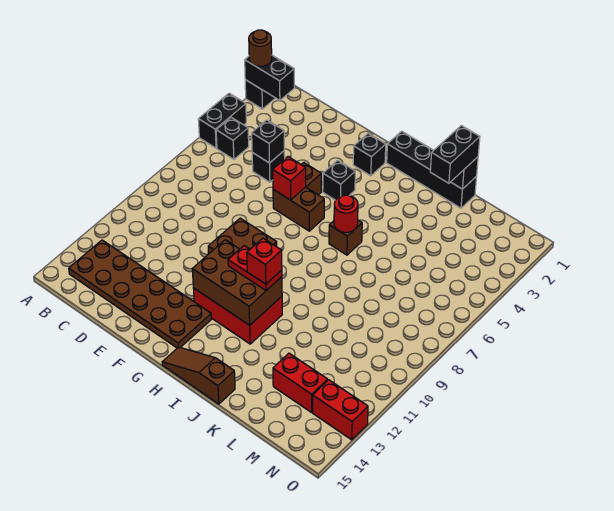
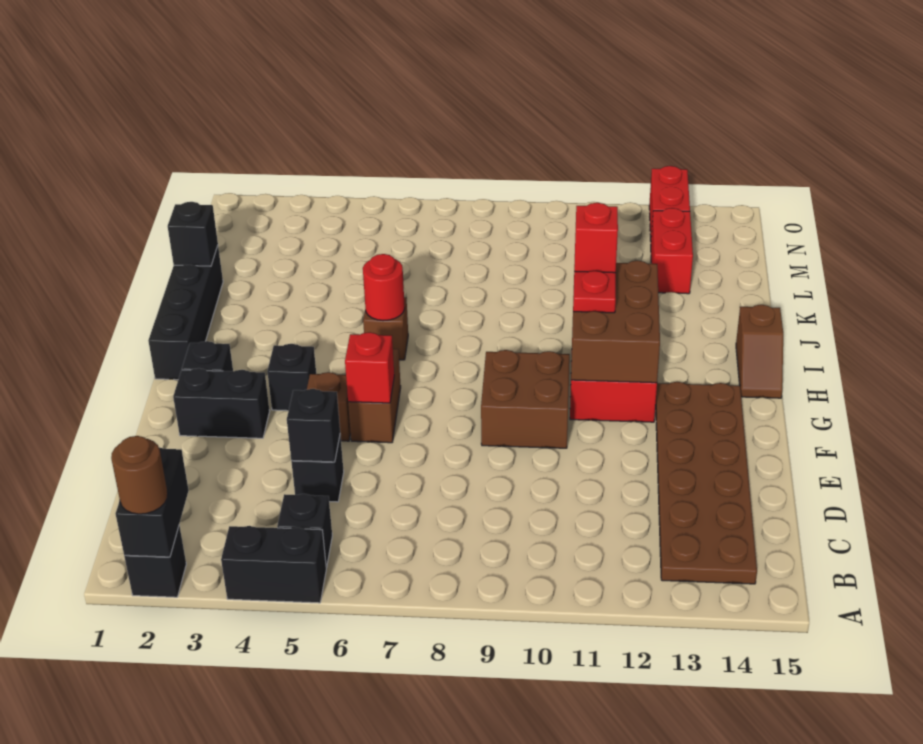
brown slope H15:J15 level 1 top J -> brown slope H15:I15 level 1 top I
black brick K1:K2 level 3 -> black brick F2:F3 level 1

